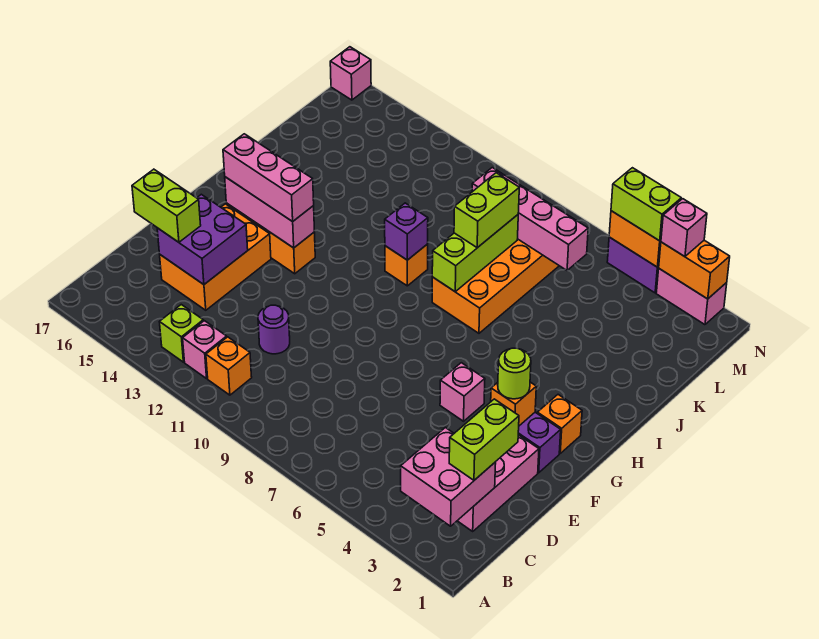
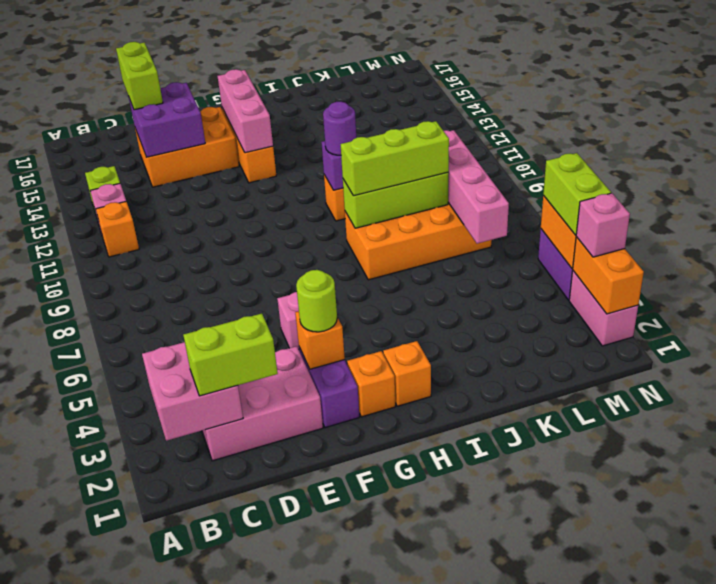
purple round brick D11 level 1 -> purple round brick I10 level 3
pink brick G13:G15 level 3 -> none
none -> orange brick H2 level 1
lime brick J8:K8 level 3 -> lime brick I8:K8 level 3
pink brick N17 level 1 -> none

